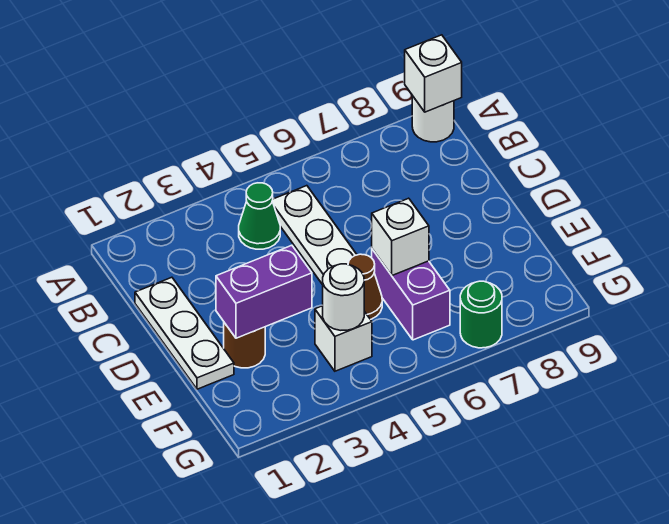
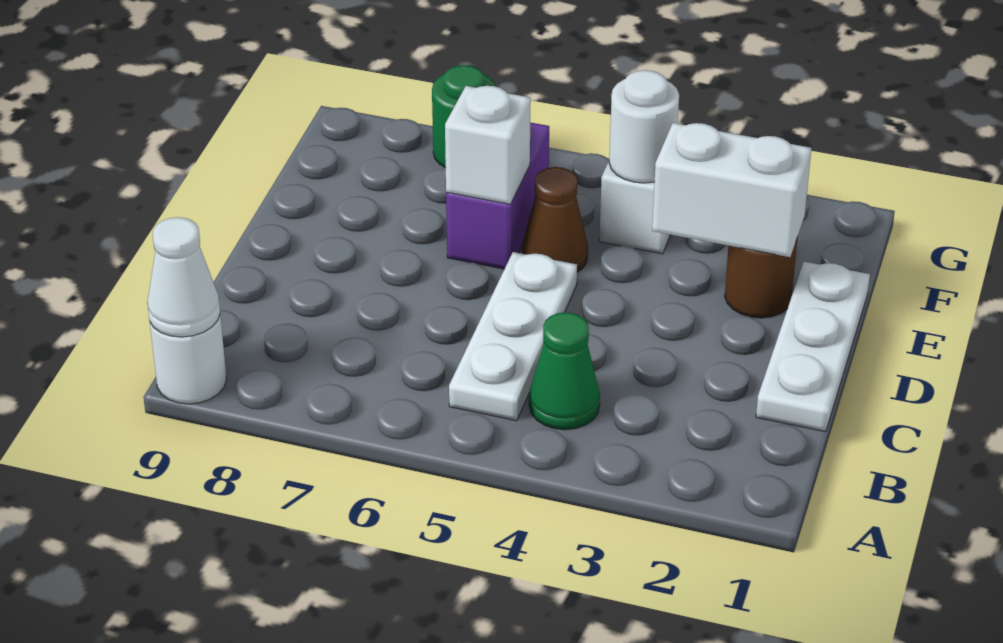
white brick A9 level 2 -> white cone A9 level 2
purple brick E2:E3 level 2 -> white brick E2:E3 level 2

